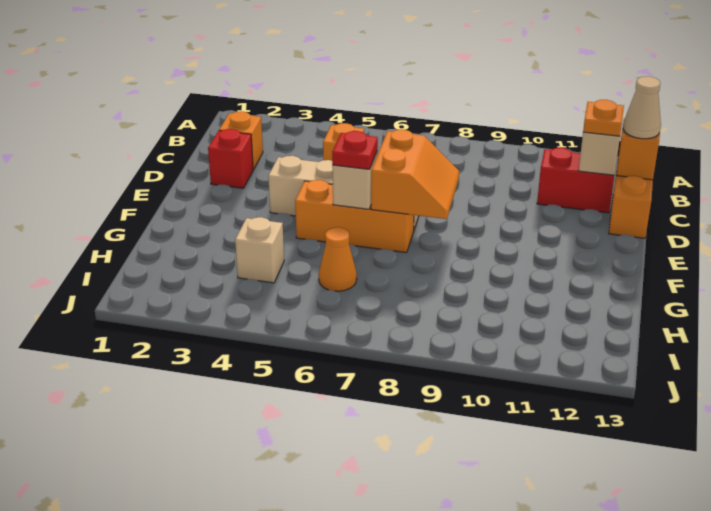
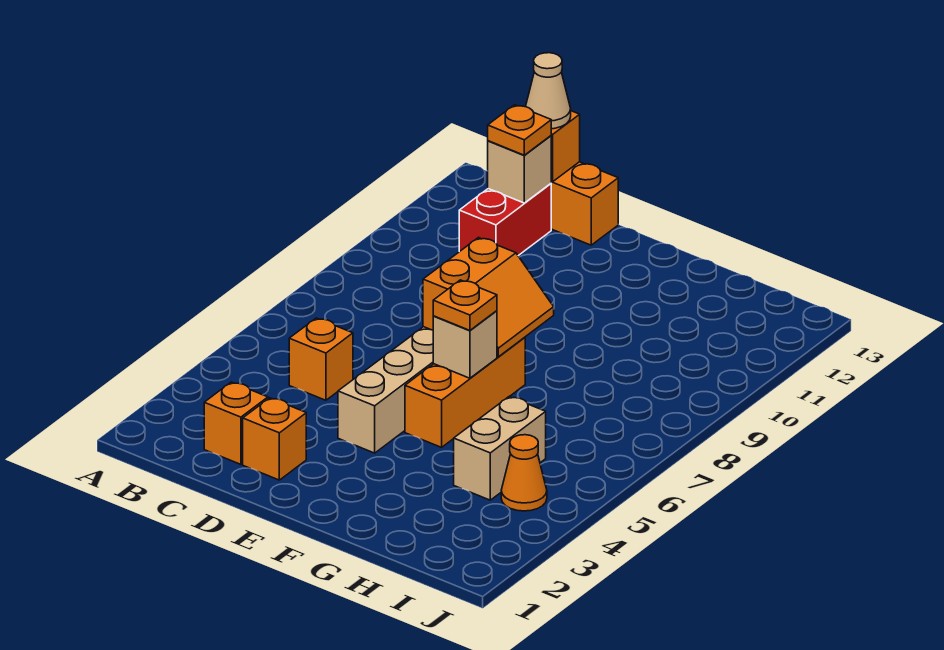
red brick D2 level 1 -> orange brick D2 level 1
orange slope E7:F8 level 2 top 7 -> orange slope E7:F8 level 2 top E
red plate F6 level 3 -> orange plate F6 level 3
tan brick H4 level 1 -> tan brick H4:H5 level 1
orange cone H6 level 1 -> orange cone I4 level 1

